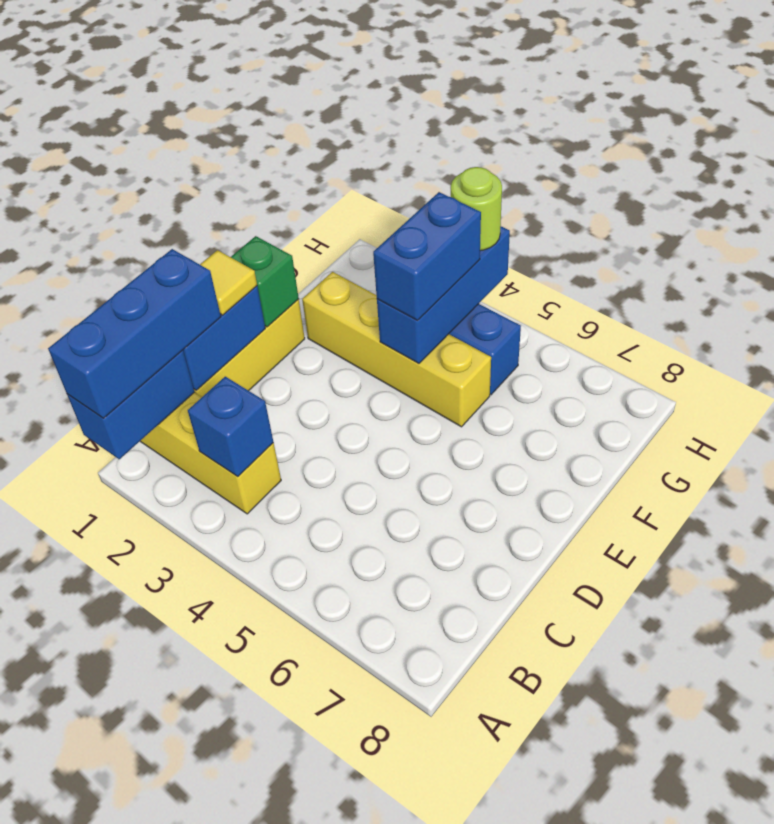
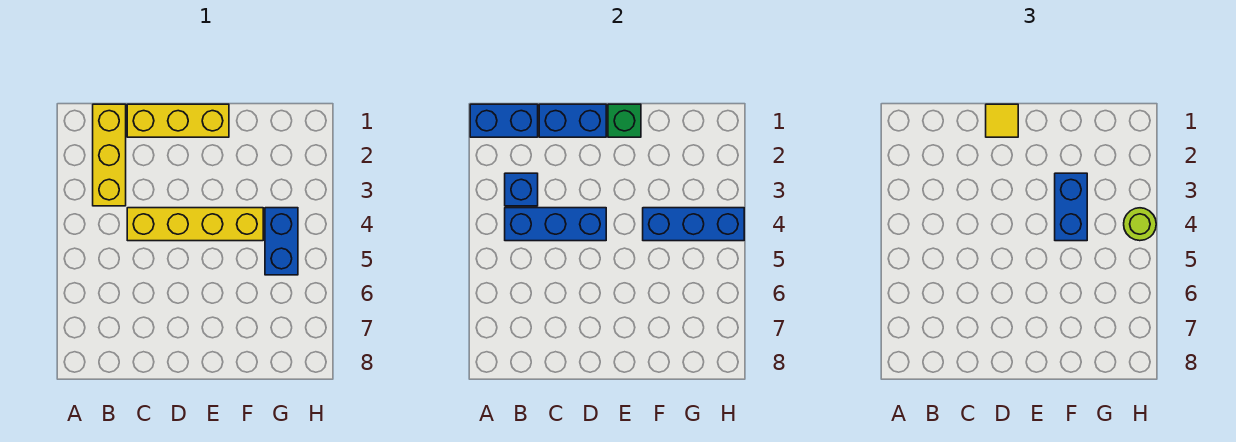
blue brick A1:C1 level 3 -> blue brick B4:D4 level 2
yellow brick F2:F5 level 1 -> yellow brick C4:F4 level 1
blue brick F4:G4 level 3 -> blue brick F3:F4 level 3

